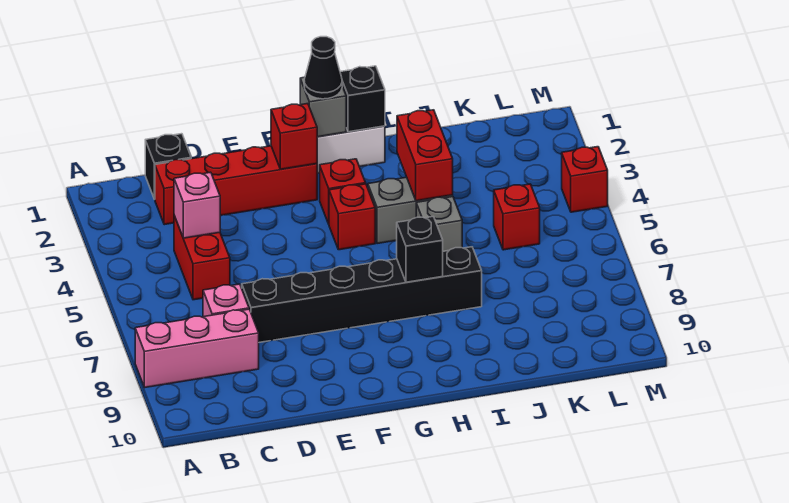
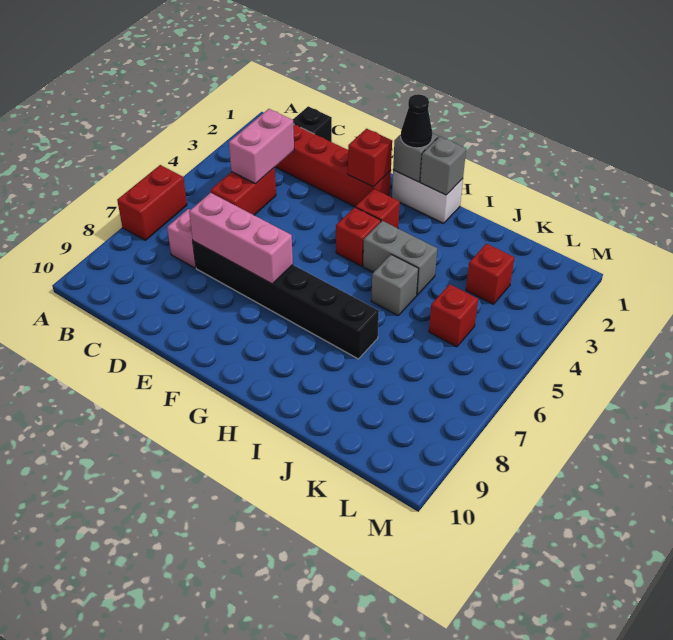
pink brick A8:C8 level 1 -> pink brick D7:F7 level 2
pink brick C4 level 2 -> pink brick C3:C4 level 2
black brick H1 level 2 -> grey brick H1 level 2
black brick H7 level 2 -> none
red brick I3:I4 level 2 -> red brick A6:A7 level 1
red brick M4 level 1 -> red brick K3 level 1

